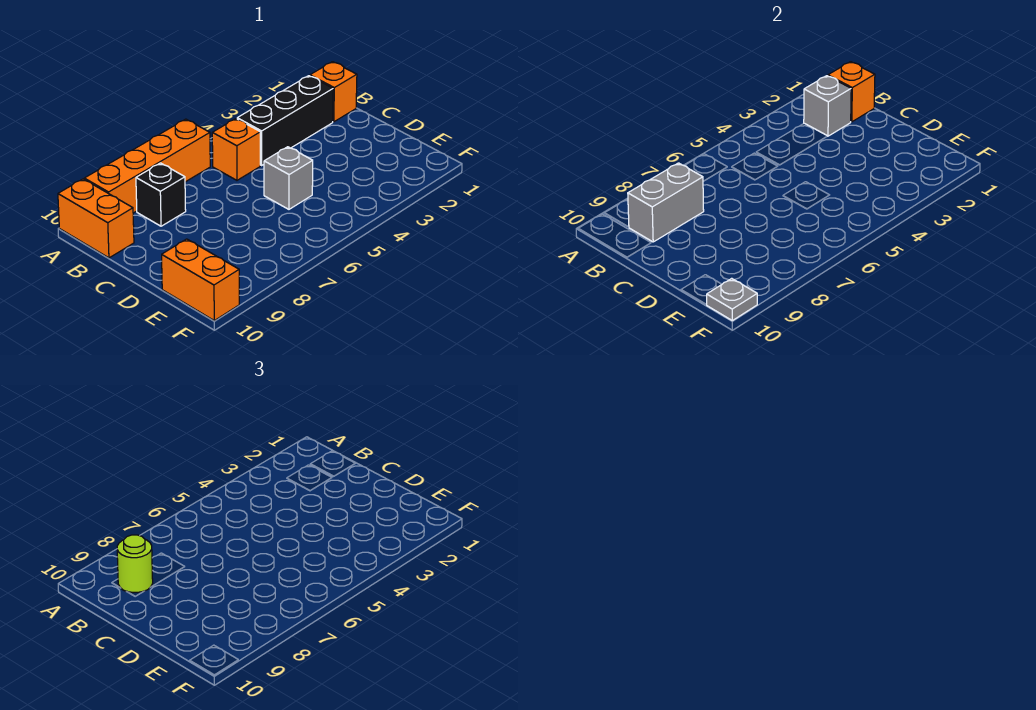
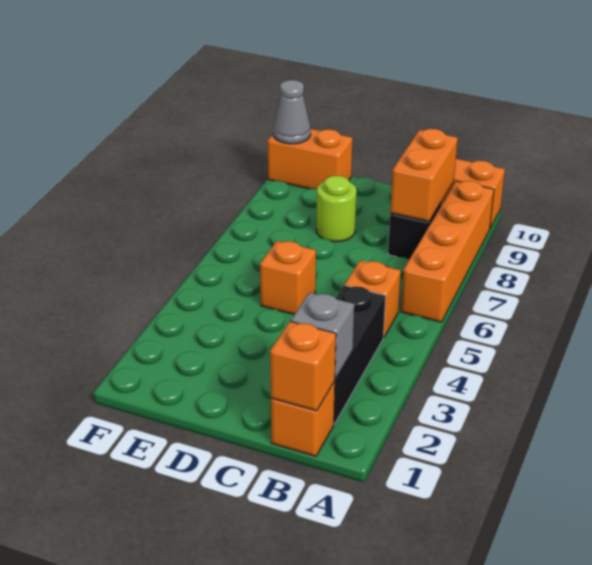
grey brick B8:B9 level 2 -> orange brick B8:B9 level 2
lime round brick B9 level 3 -> lime round brick D8 level 1
grey brick D5 level 1 -> orange brick D5 level 1
grey plate F10 level 2 -> grey cone F10 level 2

